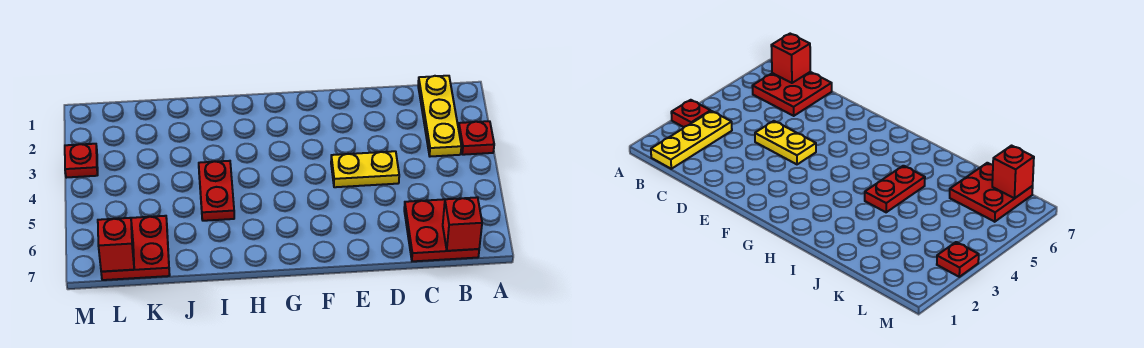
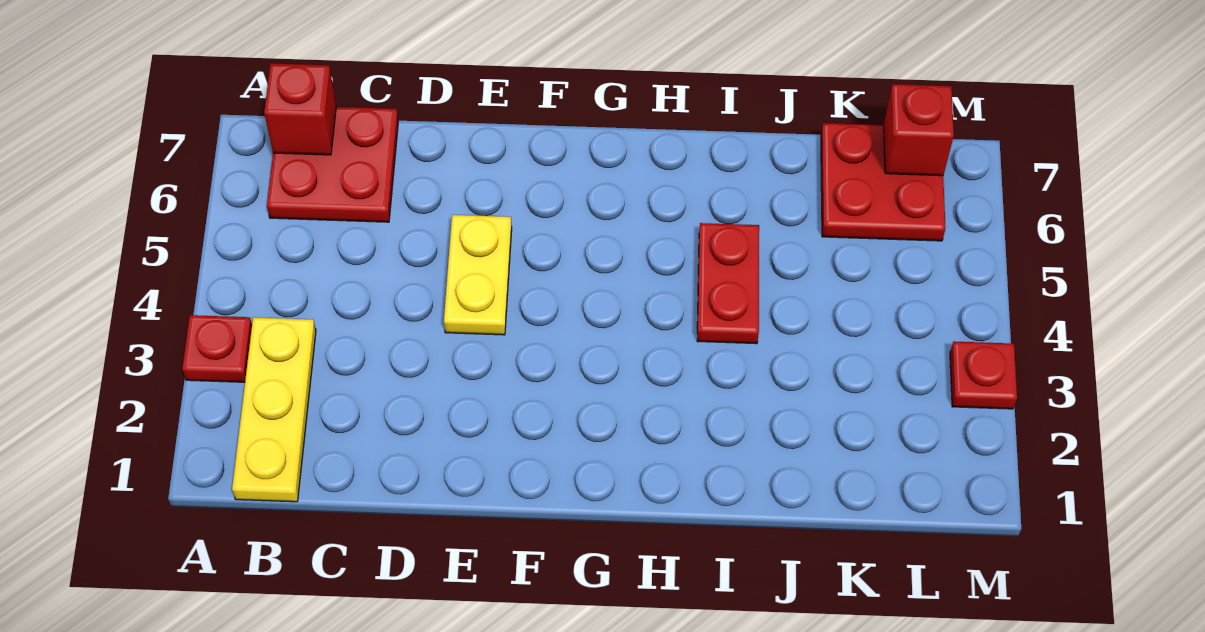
yellow plate D4:E4 level 1 -> yellow plate E4:E5 level 1

